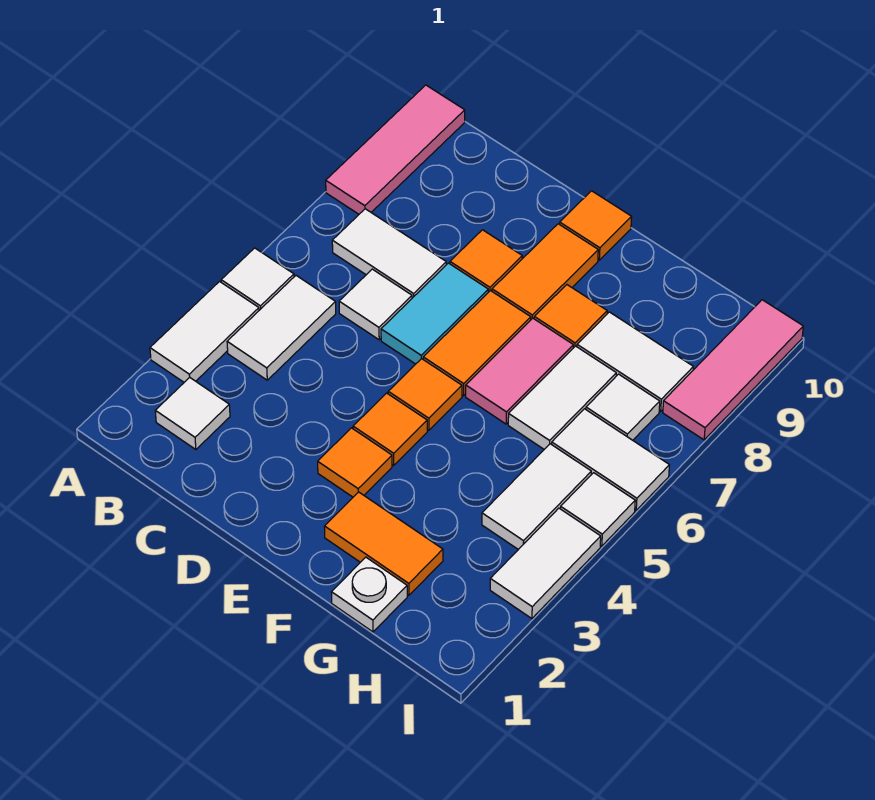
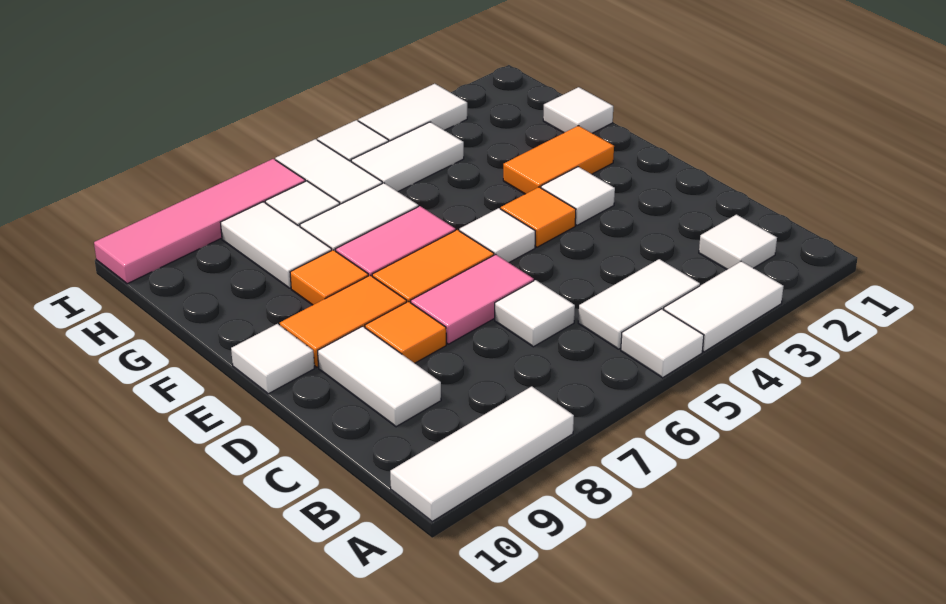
pink tile A8:A10 level 1 -> white tile A8:A10 level 1
white tile B7:C7 level 1 -> white tile C9:D9 level 1
cyan tile D6:D7 level 1 -> pink tile D6:D7 level 1
orange tile E3 level 1 -> white tile E3 level 1
orange tile E5 level 1 -> white tile E5 level 1
orange tile E10 level 1 -> white tile E10 level 1
orange tile F2:G2 level 1 -> orange tile F2:F3 level 1
white plate G1 level 1 -> white tile G1 level 1
pink tile I8:I10 level 1 -> pink tile I7:I10 level 1

